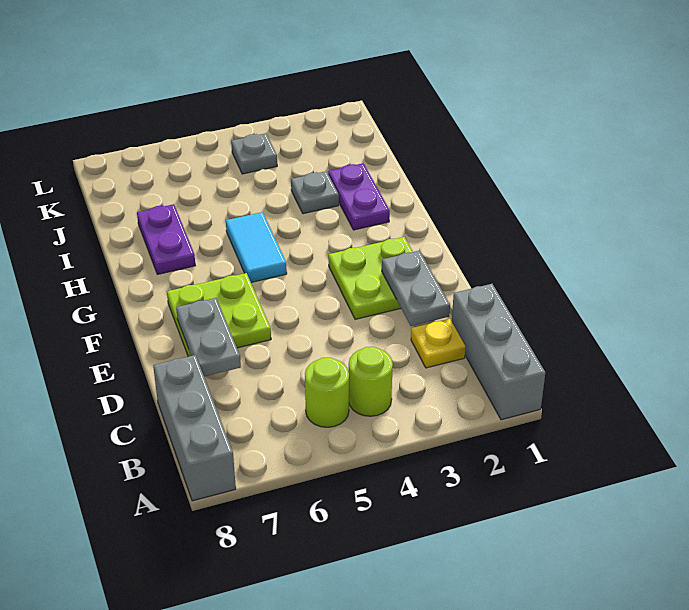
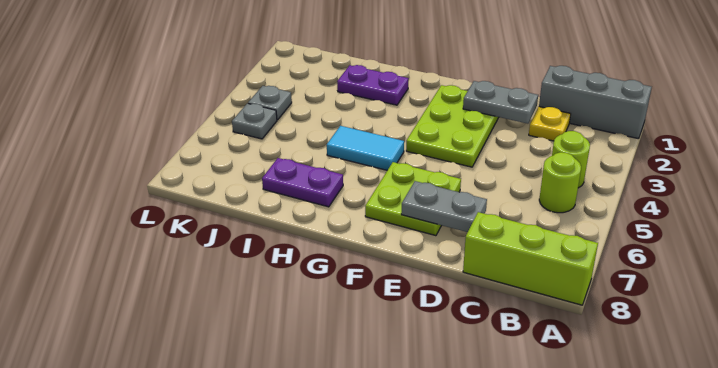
grey brick A8:C8 level 1 -> lime brick A8:C8 level 1
lime plate E2:F3 level 1 -> lime plate E2:F4 level 1
grey plate I3 level 1 -> grey plate K5 level 1

